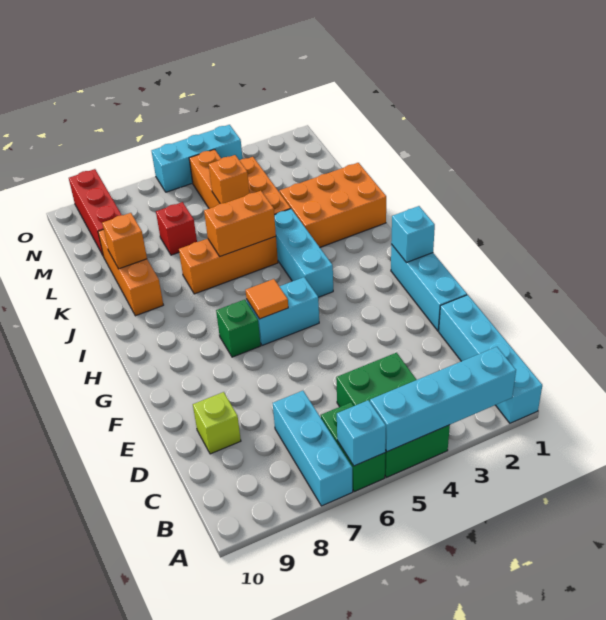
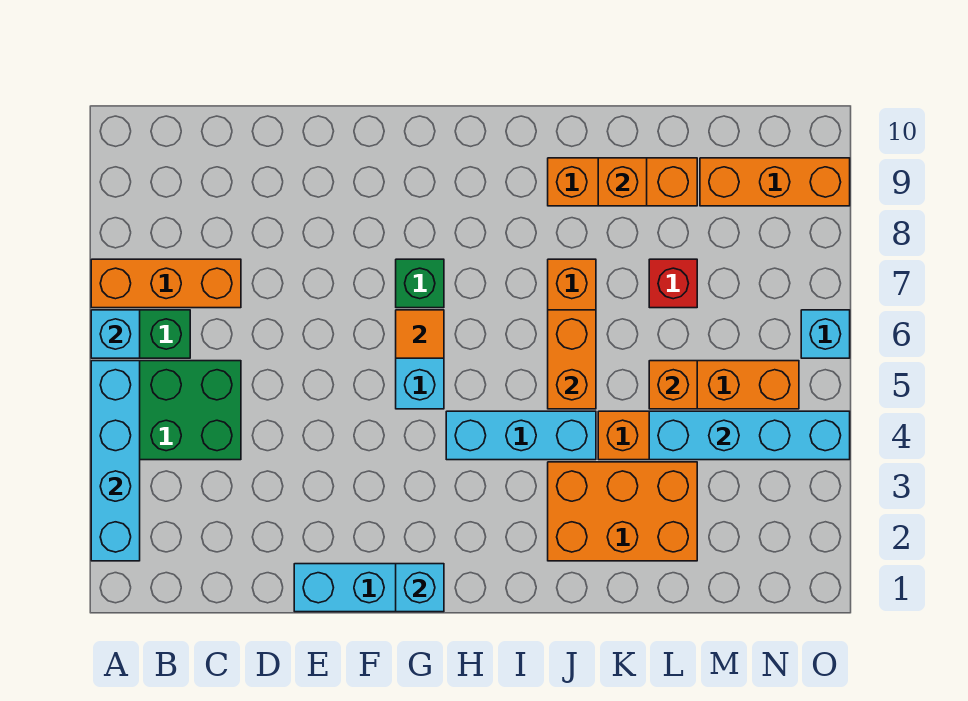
cyan brick A1:D1 level 1 -> cyan brick L4:O4 level 2
cyan brick A7:C7 level 1 -> orange brick A7:C7 level 1
lime brick D9 level 1 -> none
orange brick J1:K3 level 1 -> orange brick J2:L3 level 1
red brick M9:O9 level 1 -> orange brick M9:O9 level 1
cyan brick O4:O6 level 1 -> cyan brick O6 level 1

